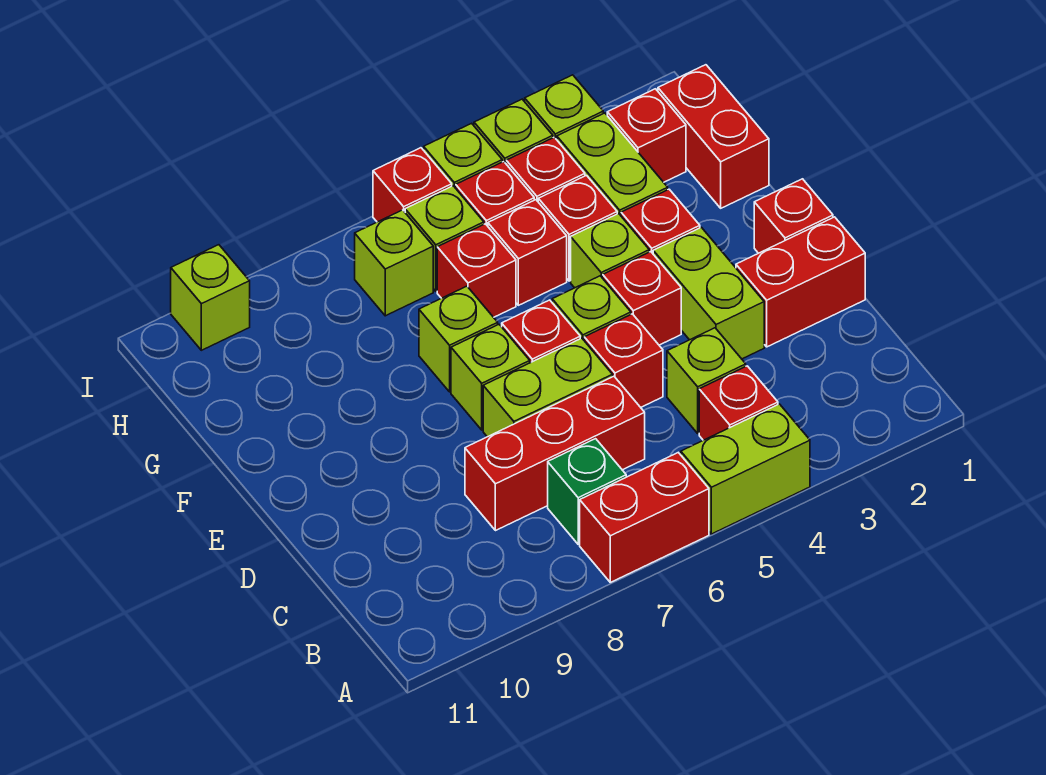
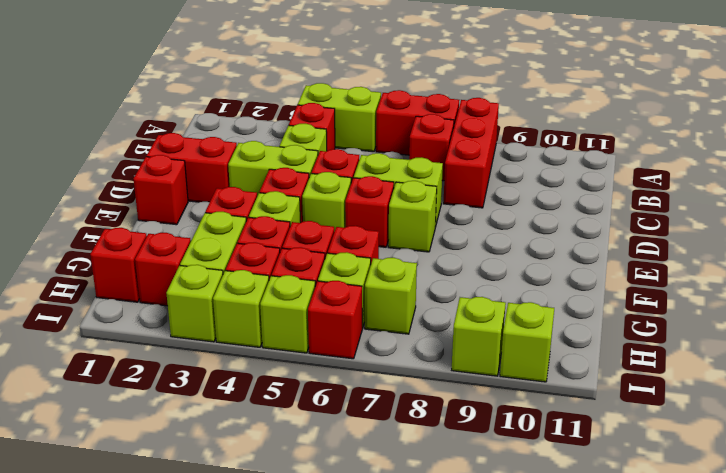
green brick B7 level 1 -> red brick B7 level 1
red brick C6:C8 level 1 -> red brick A8:C8 level 1
lime brick D3:E3 level 1 -> lime brick D3:D4 level 1
lime brick F7 level 1 -> lime brick I9 level 1
red brick G1:H1 level 1 -> red brick H1 level 1

